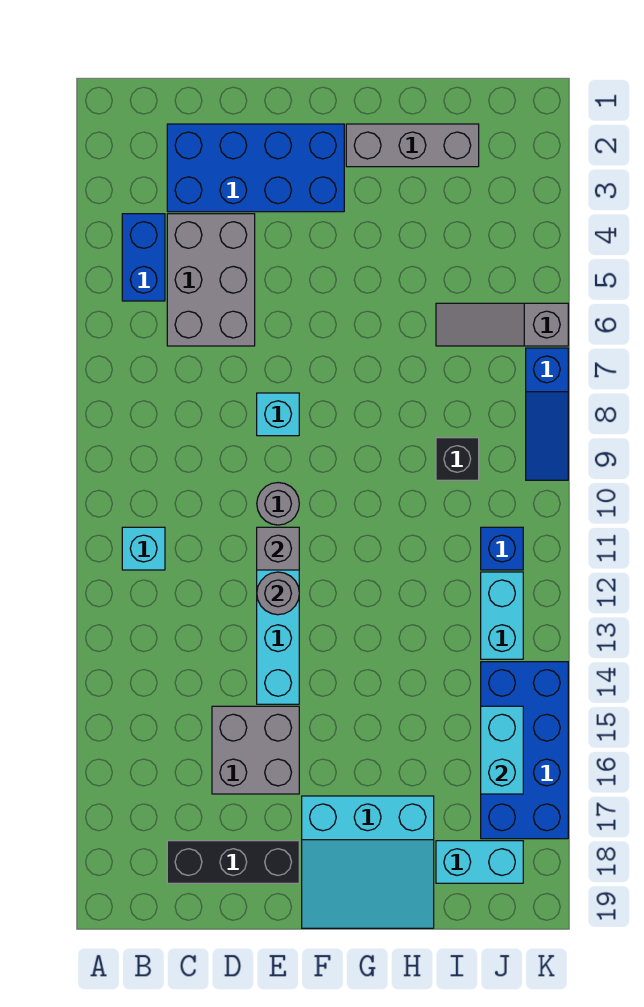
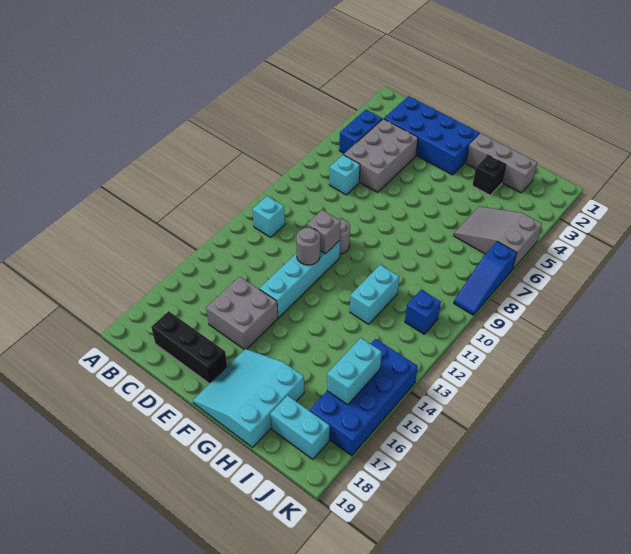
cyan brick E8 level 1 -> cyan brick C7 level 1
cyan slope F17:H19 level 1 top 17 -> cyan slope F17:H19 level 1 top H
grey slope I6:K6 level 1 top K -> grey slope I5:K6 level 1 top K
black brick I9 level 1 -> black brick H3 level 1
cyan brick J12:J13 level 1 -> cyan brick H11:H12 level 1

